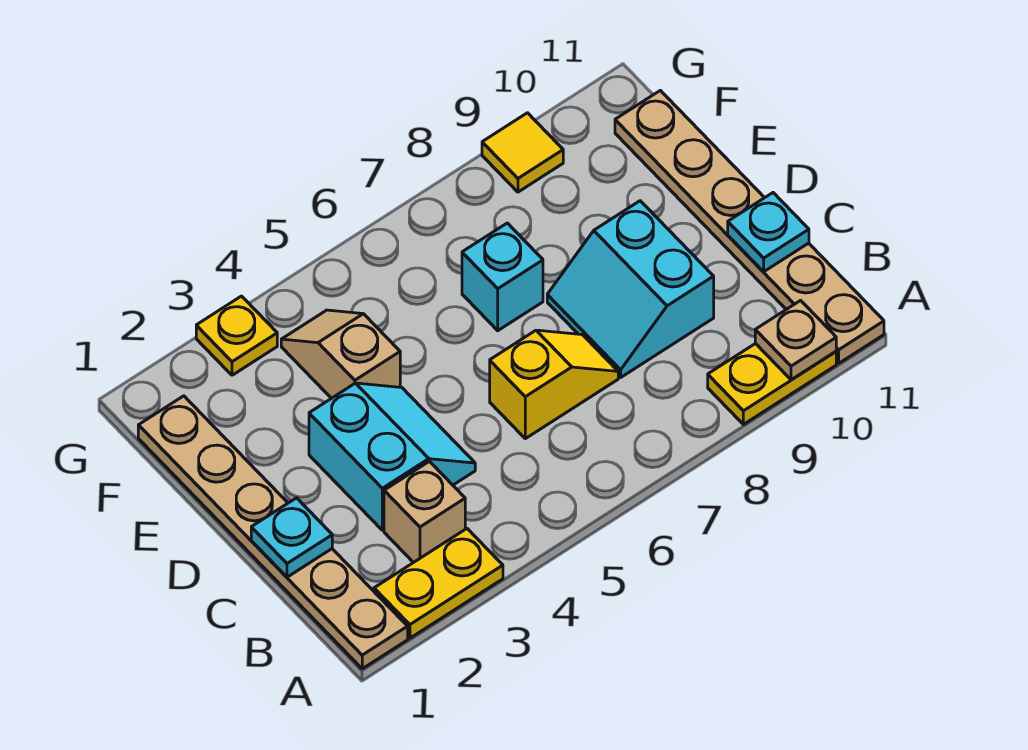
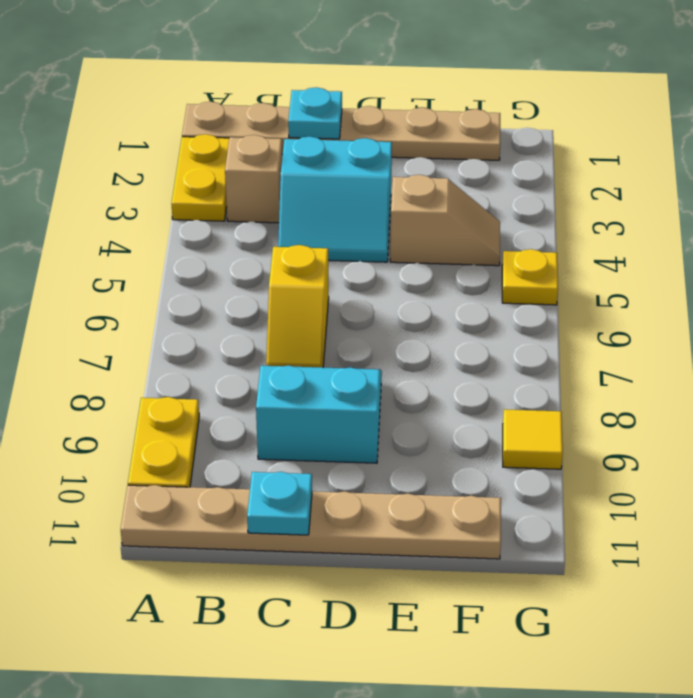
tan plate A10 level 2 -> none
cyan brick E7 level 1 -> none
yellow plate G3 level 1 -> yellow plate G5 level 1

